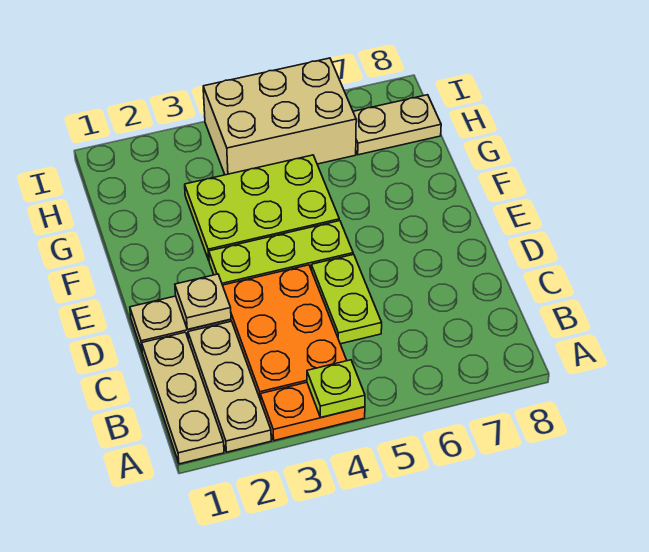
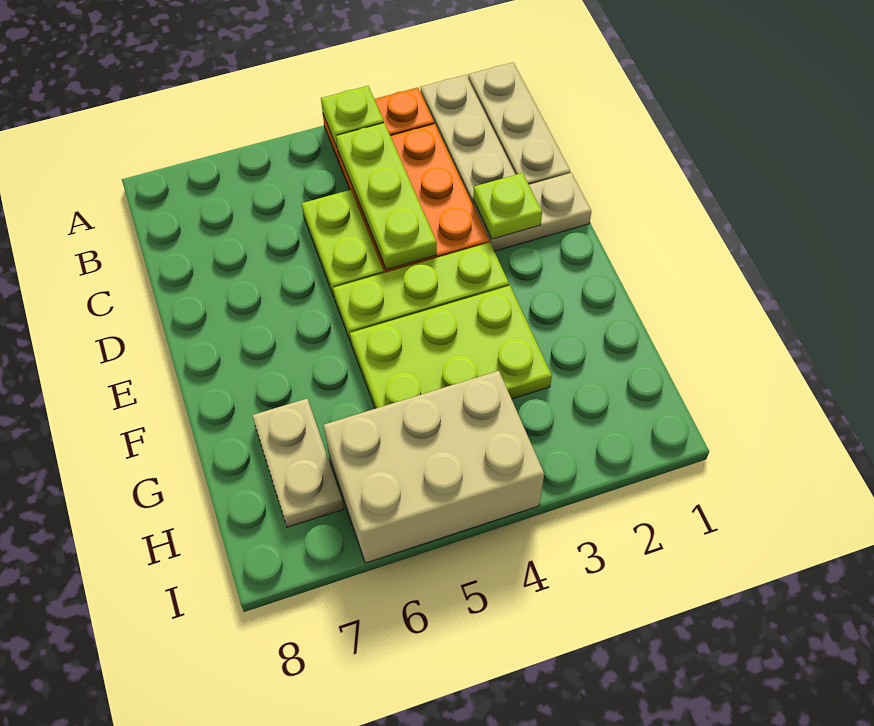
none -> lime plate B4:D4 level 2
tan plate D2 level 2 -> lime plate D2 level 2
tan plate H7:H8 level 1 -> tan plate G7:H7 level 1

